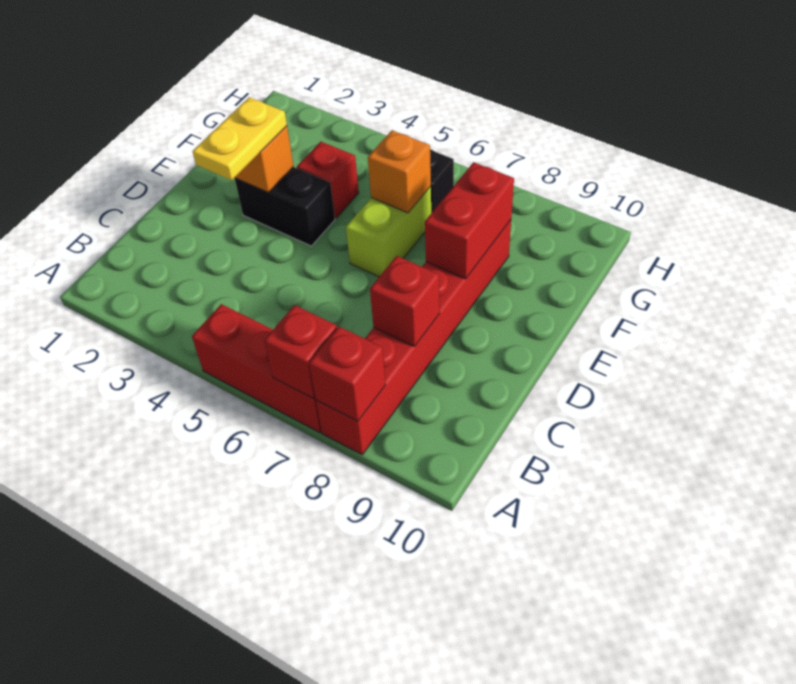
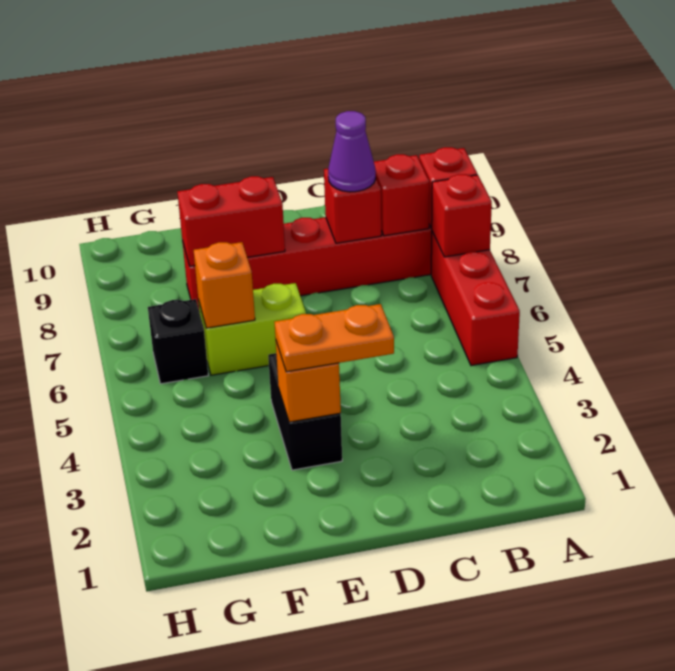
none -> purple cone C8 level 3
yellow plate D3:E3 level 3 -> orange plate D3:E3 level 3
red brick F4 level 1 -> red brick B8 level 2

